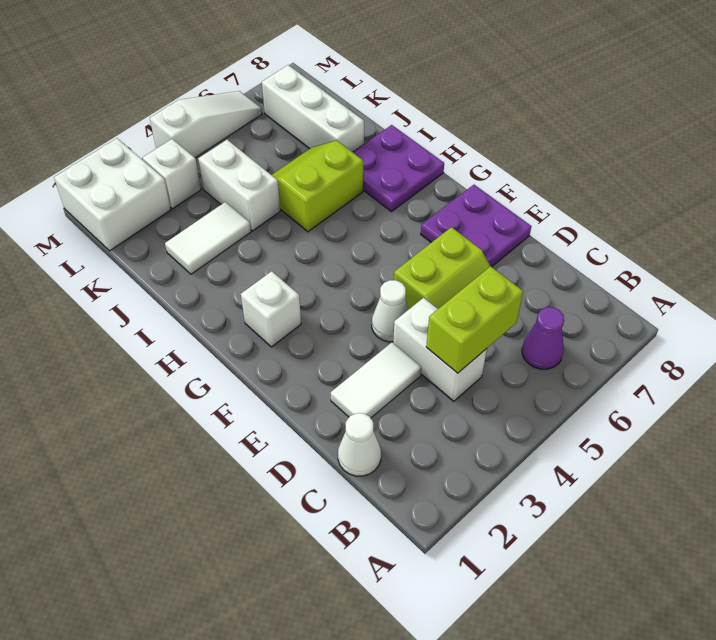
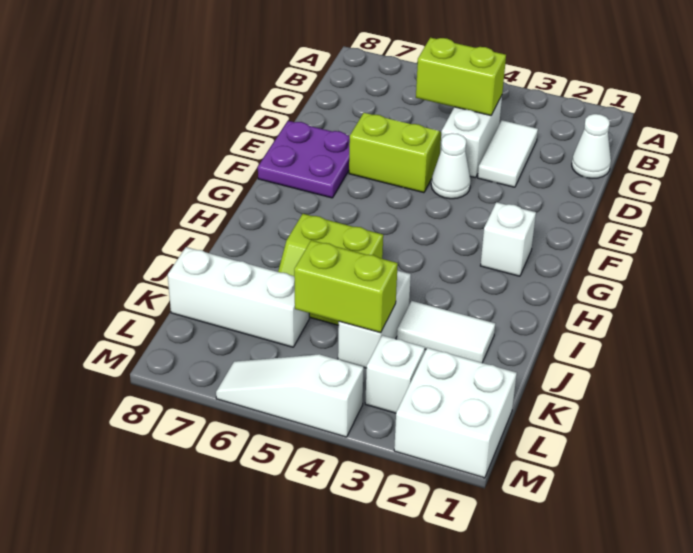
purple cone B6 level 1 -> none
white tile D2:D3 level 1 -> white tile C3:D3 level 1
purple plate H7:I8 level 1 -> none
white brick J7:L7 level 1 -> white brick K6:K8 level 1
none -> lime brick K4:K5 level 2

